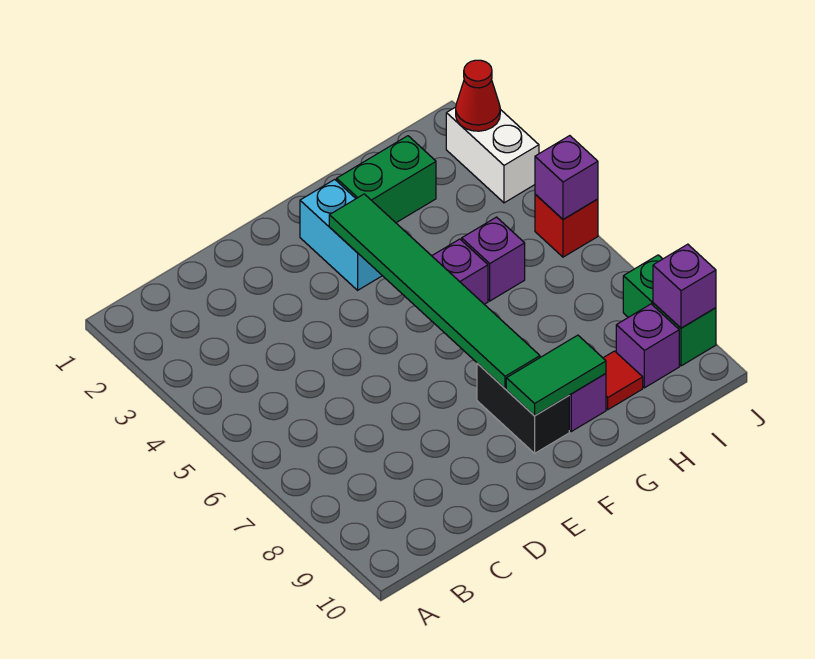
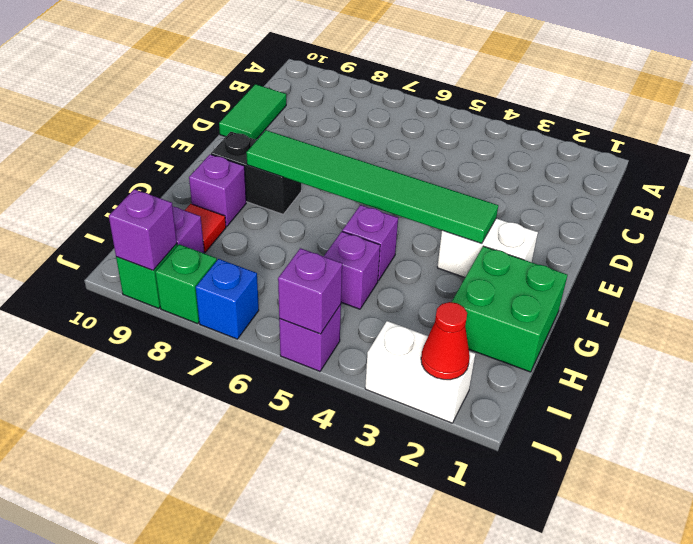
cyan brick F2:F3 level 1 -> white brick F2:F3 level 1
green tile F9:G9 level 2 -> green tile C10:D10 level 1
green brick G2:H2 level 1 -> green brick G1:H2 level 1
red brick J5 level 1 -> purple brick J5 level 1
none -> blue brick J7 level 1

